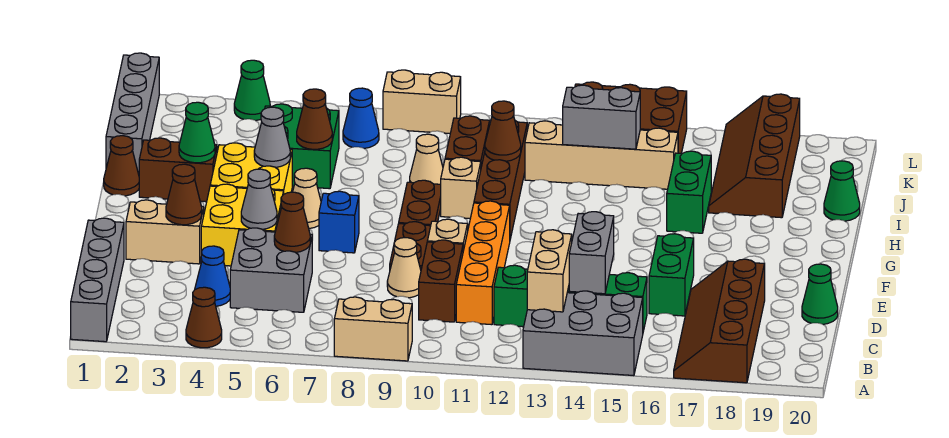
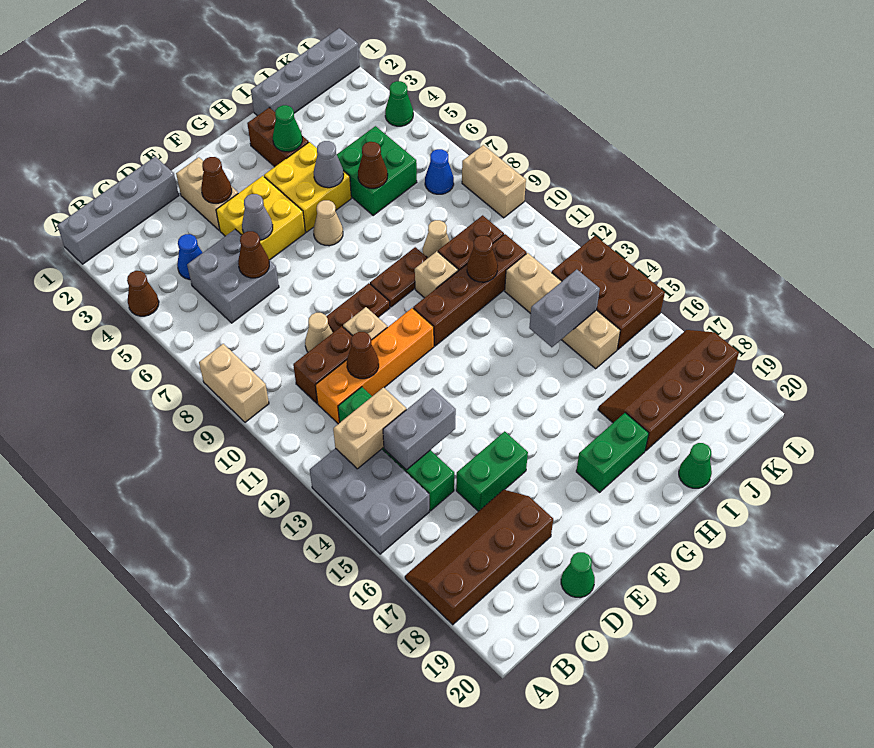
blue brick F7 level 1 -> none
brown cone H1 level 1 -> brown cone D11 level 2
green brick H16:I16 level 1 -> green brick G18:H18 level 1
grey brick J13:J14 level 2 -> grey brick I14:J14 level 2

